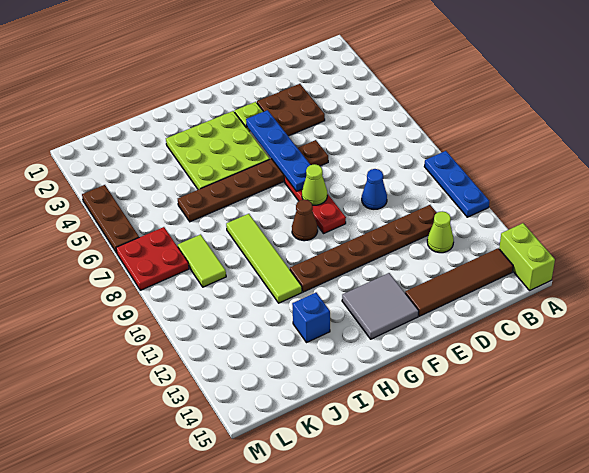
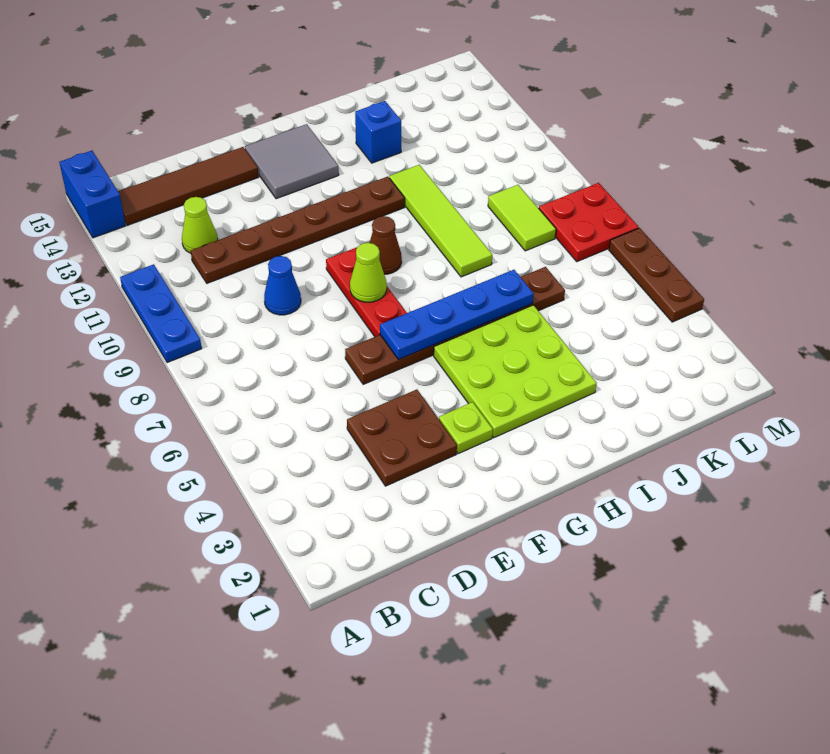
lime brick A14:A15 level 1 -> blue brick A14:A15 level 1
blue plate F4:F7 level 2 -> blue plate F6:I6 level 2

